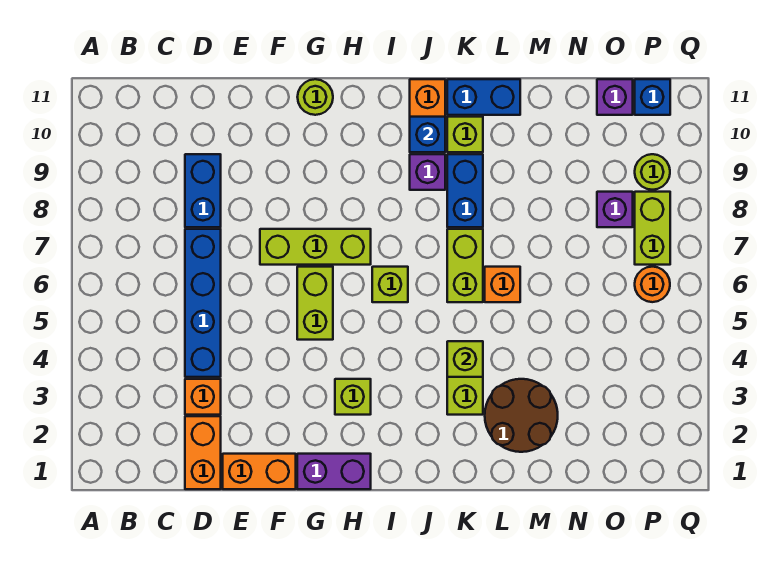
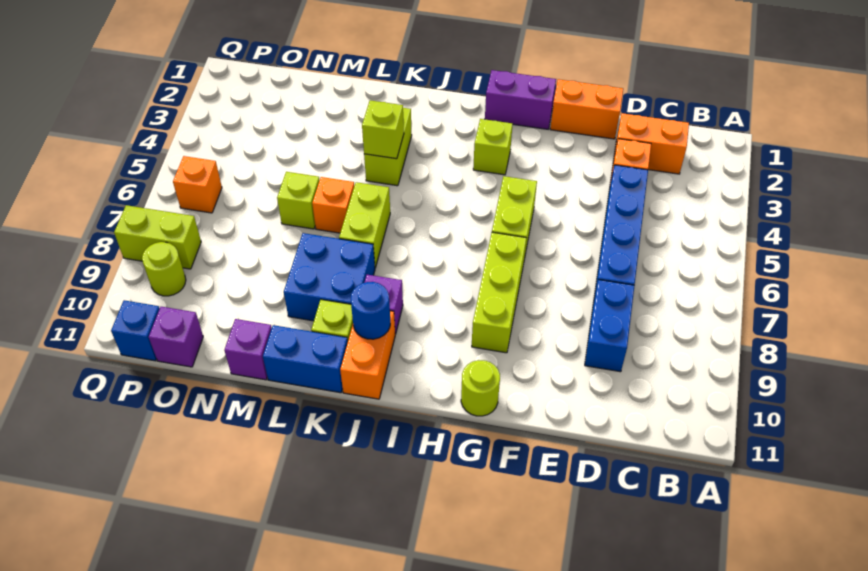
orange brick D1:D2 level 1 -> orange brick C2:D2 level 1
lime brick F7:H7 level 1 -> lime brick G7:G9 level 1
lime brick I6 level 1 -> lime brick M6 level 1
blue brick J10 level 2 -> blue round brick J10 level 2
blue brick K8:K9 level 1 -> blue brick K8:L9 level 1
brown round brick L2:M3 level 1 -> none
purple brick O8 level 1 -> purple brick M11 level 1
orange round brick P6 level 1 -> orange brick P6 level 1
lime brick P7:P8 level 1 -> lime brick P8:Q8 level 1

